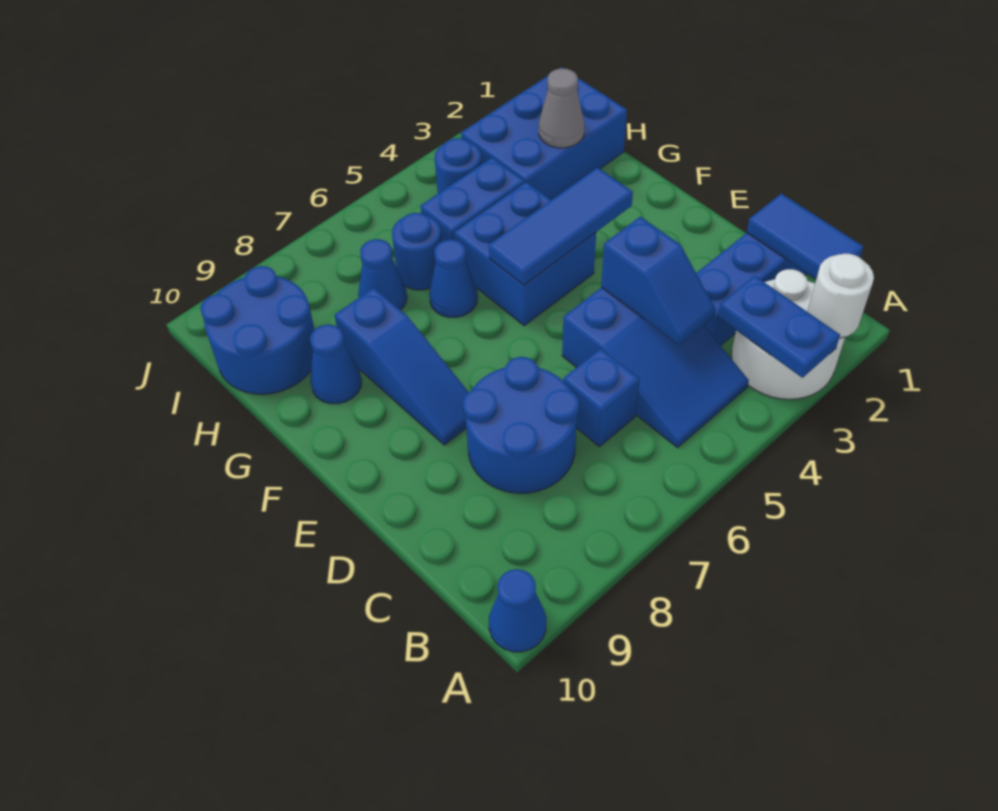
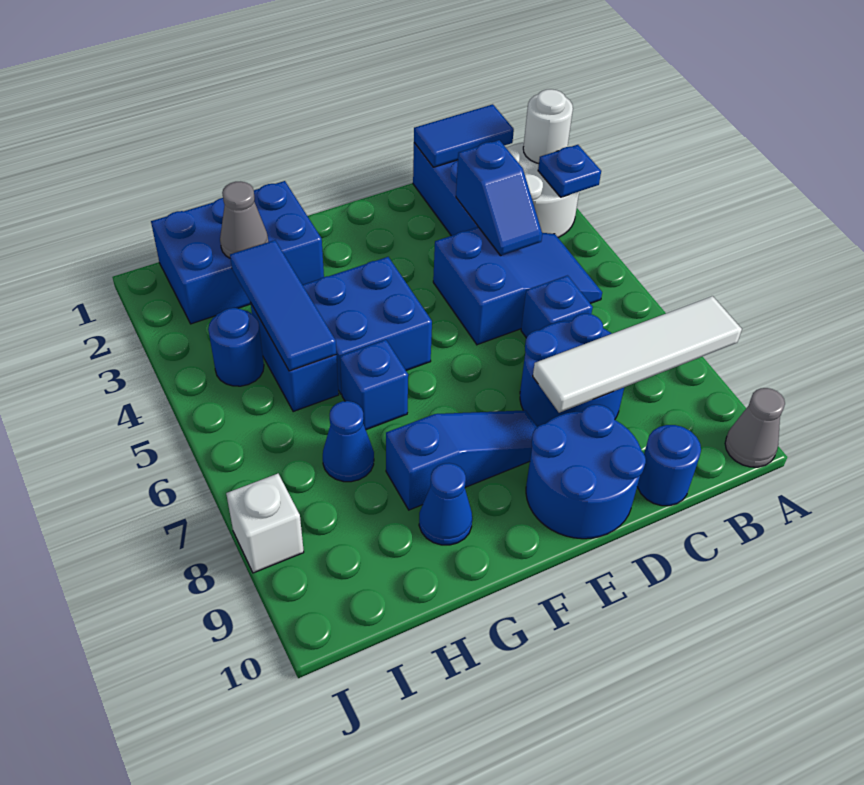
blue plate A3:B3 level 2 -> blue plate A3 level 2
none -> white tile A8:D8 level 2
blue cone A10 level 1 -> grey cone A10 level 1
blue slope C4:D4 level 2 top D -> blue slope C3:C4 level 2 top 3
blue tile F3:F5 level 2 -> blue tile H3:H5 level 2
blue cone G6 level 1 -> blue brick G6 level 1
blue brick H1:I3 level 1 -> blue brick G1:I2 level 1
blue round brick H6 level 1 -> blue round brick C10 level 1
blue round brick H9:I10 level 1 -> blue round brick D9:E10 level 1
none -> white brick J8 level 1

